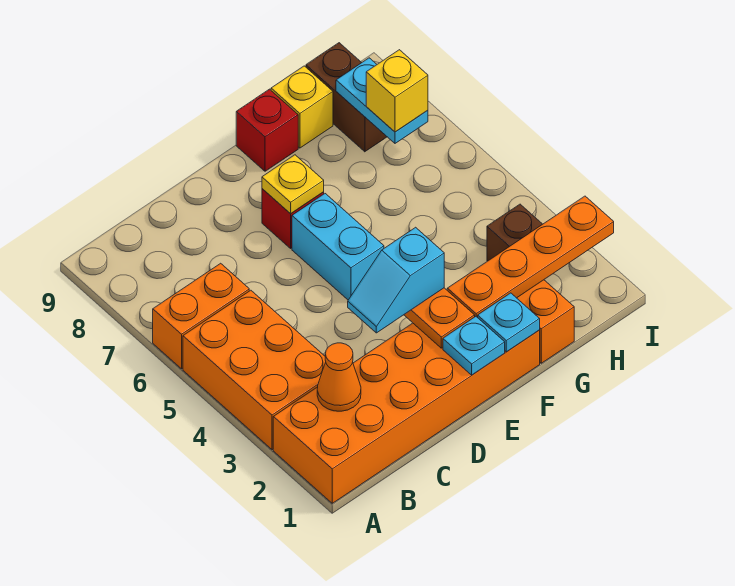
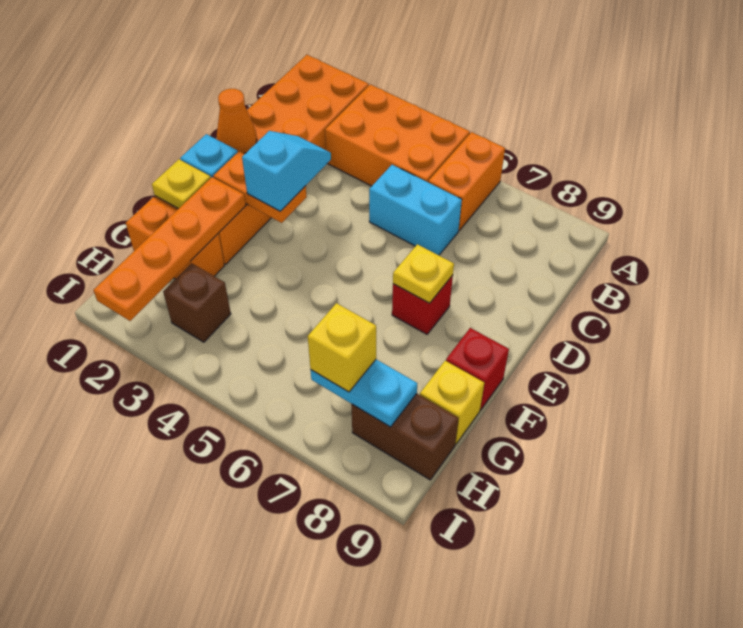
orange cone B2 level 2 -> orange cone D1 level 2
cyan brick E5:E6 level 1 -> cyan brick C5:C6 level 1
cyan plate F1 level 2 -> yellow plate F1 level 2

